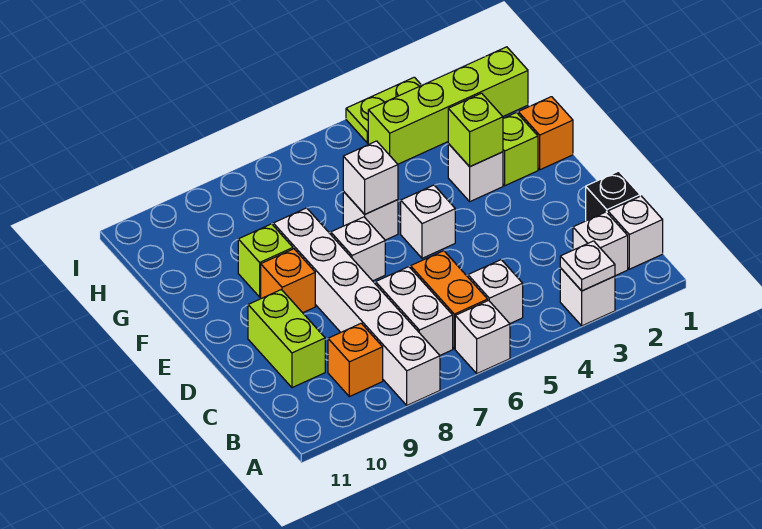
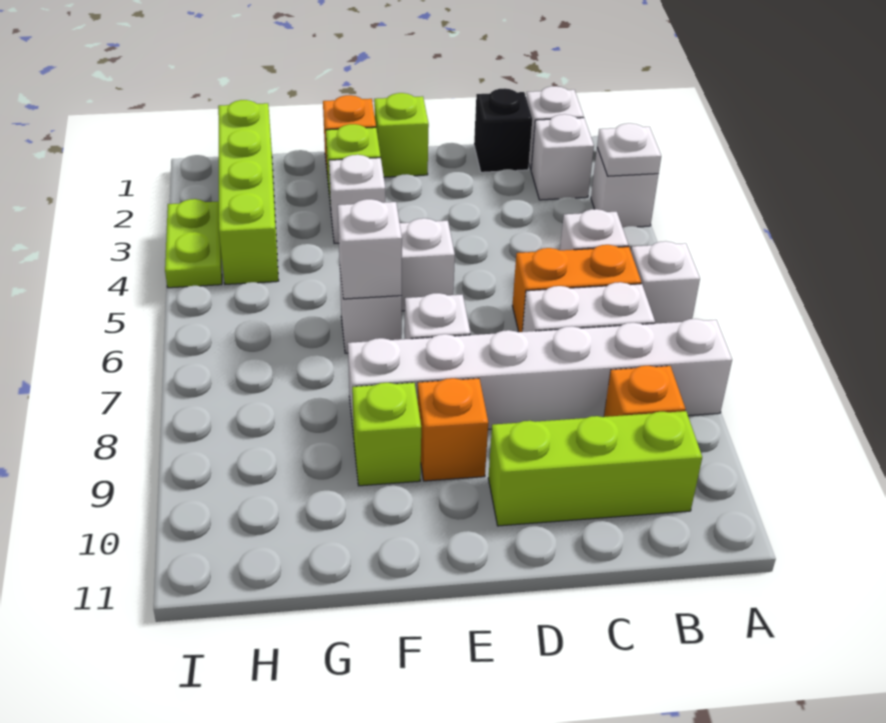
lime brick C10:D10 level 1 -> lime brick B10:D10 level 1
lime brick F3 level 2 -> lime brick E1 level 1

